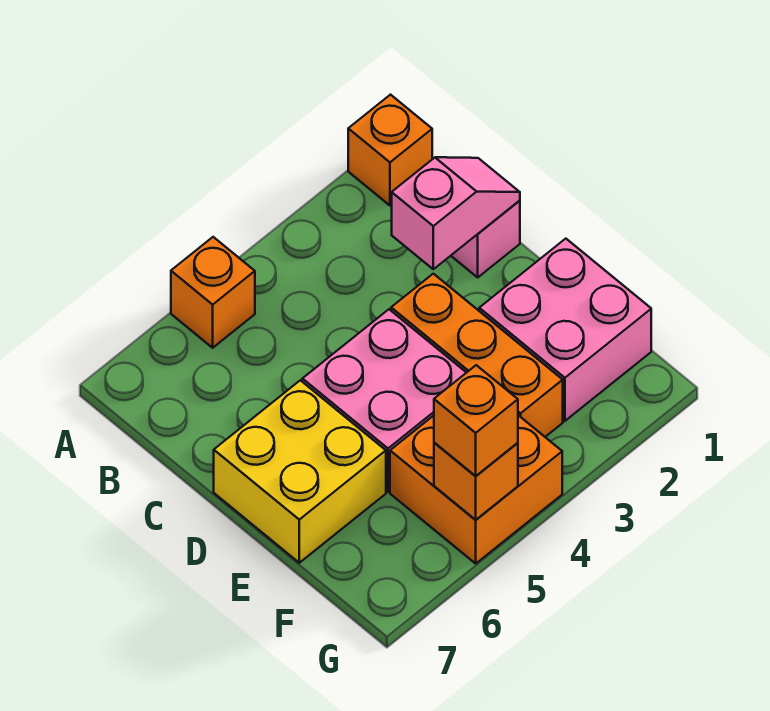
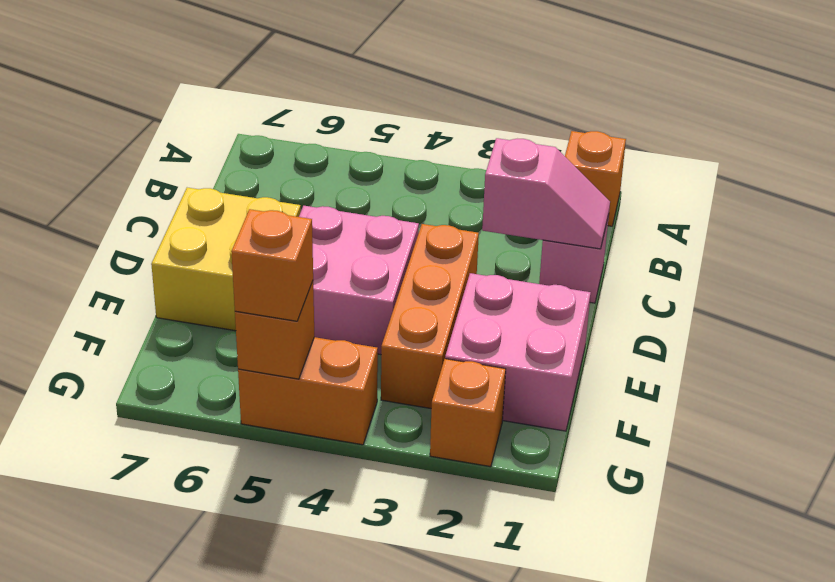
orange brick A5 level 1 -> orange brick G2 level 1
orange brick F4:G5 level 1 -> orange brick G4:G5 level 1

